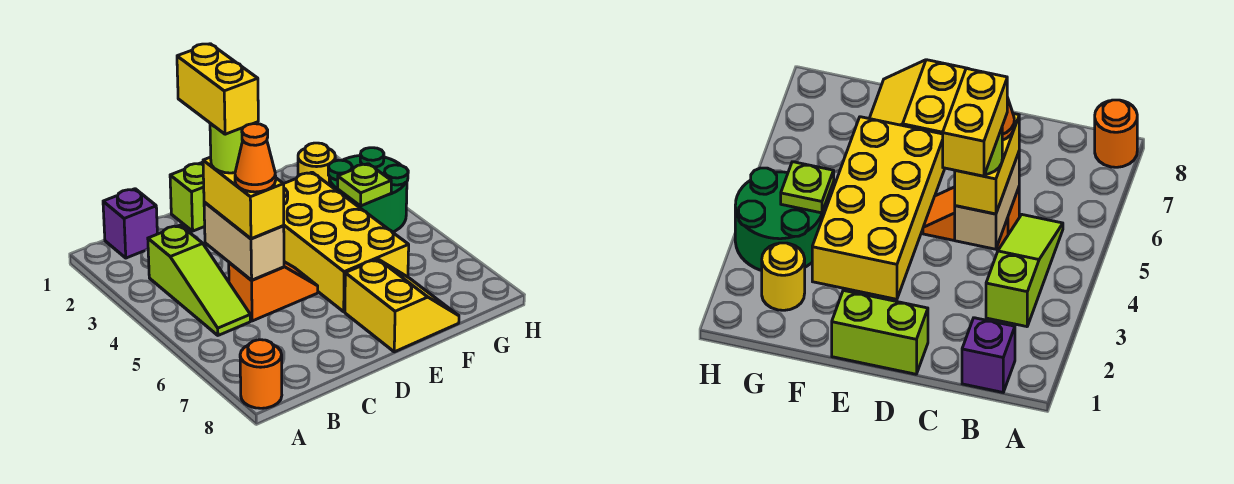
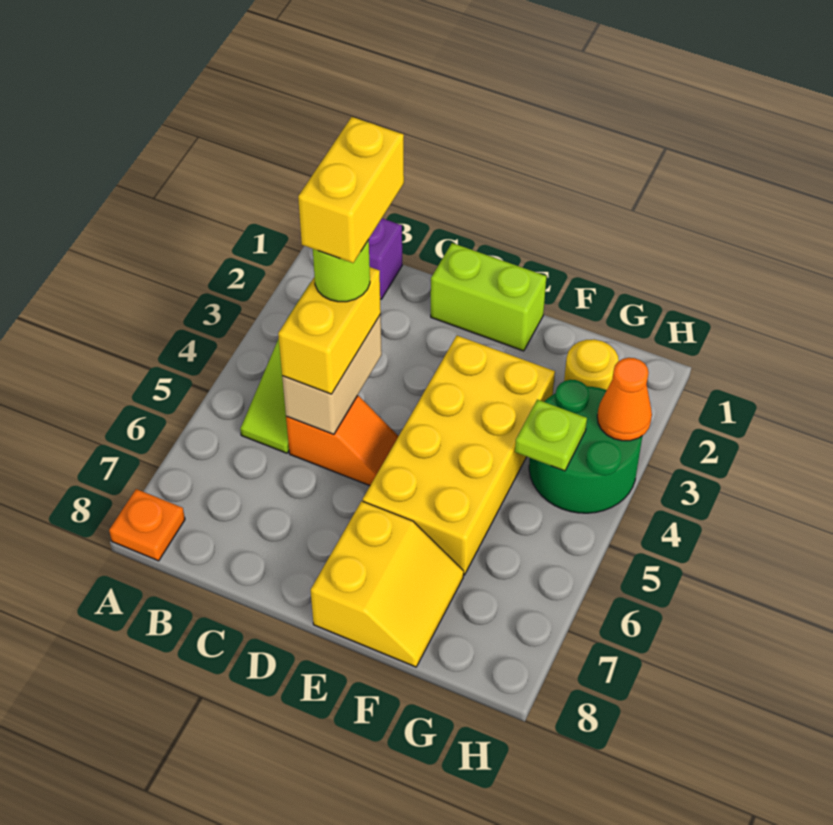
orange round brick A8 level 1 -> orange plate A8 level 1
orange cone C5 level 4 -> orange cone H3 level 2

